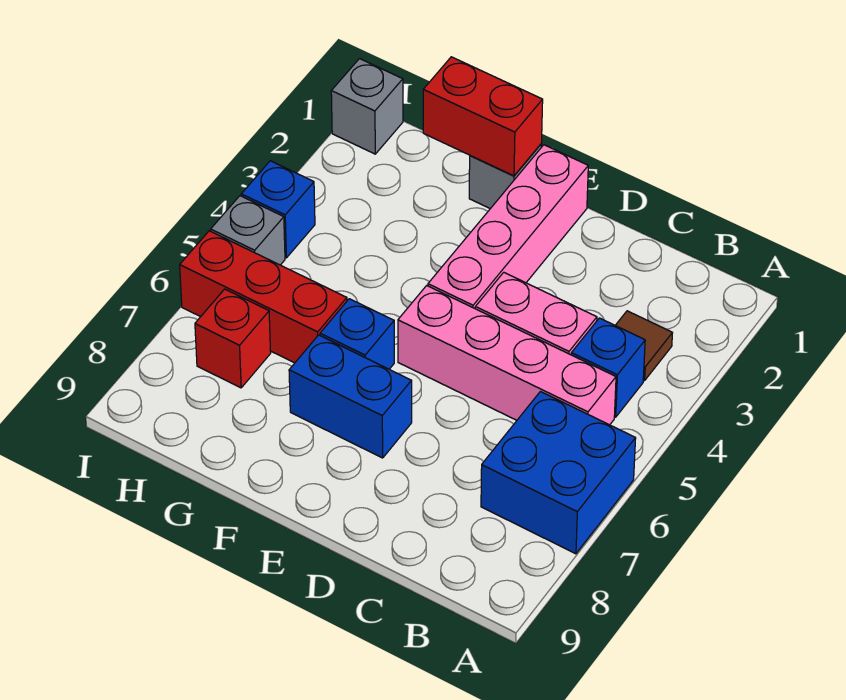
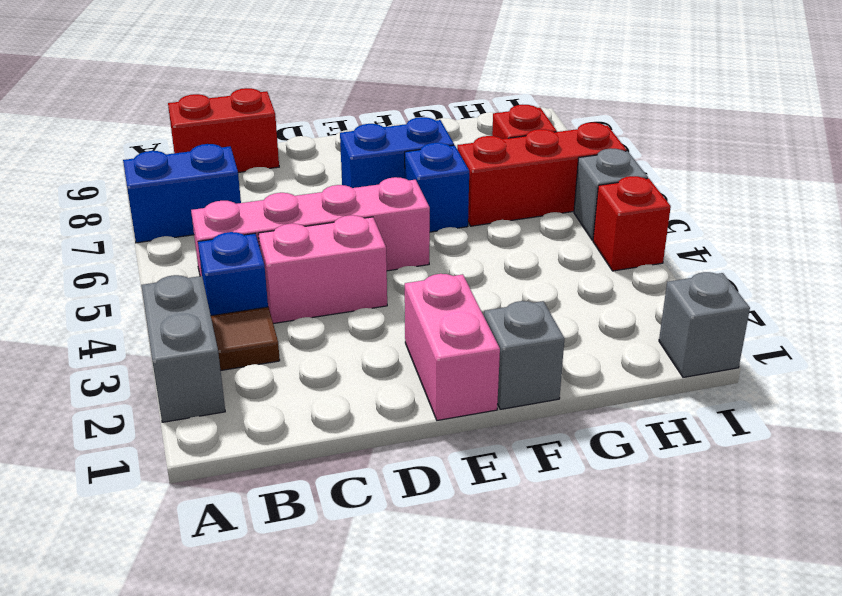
none -> grey brick A2:A3 level 1
blue brick A6:B7 level 1 -> blue brick A7:B7 level 1
pink brick E1:E4 level 1 -> pink brick E1:E2 level 1
red brick F1:G1 level 2 -> red brick B9:C9 level 1
blue brick I4 level 1 -> red brick I4 level 1

